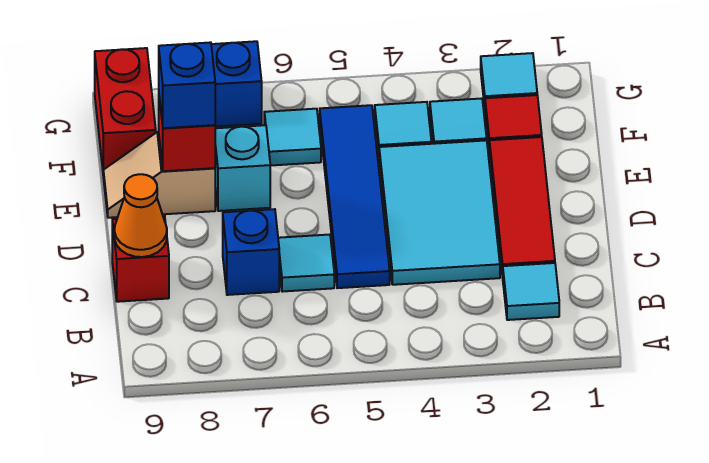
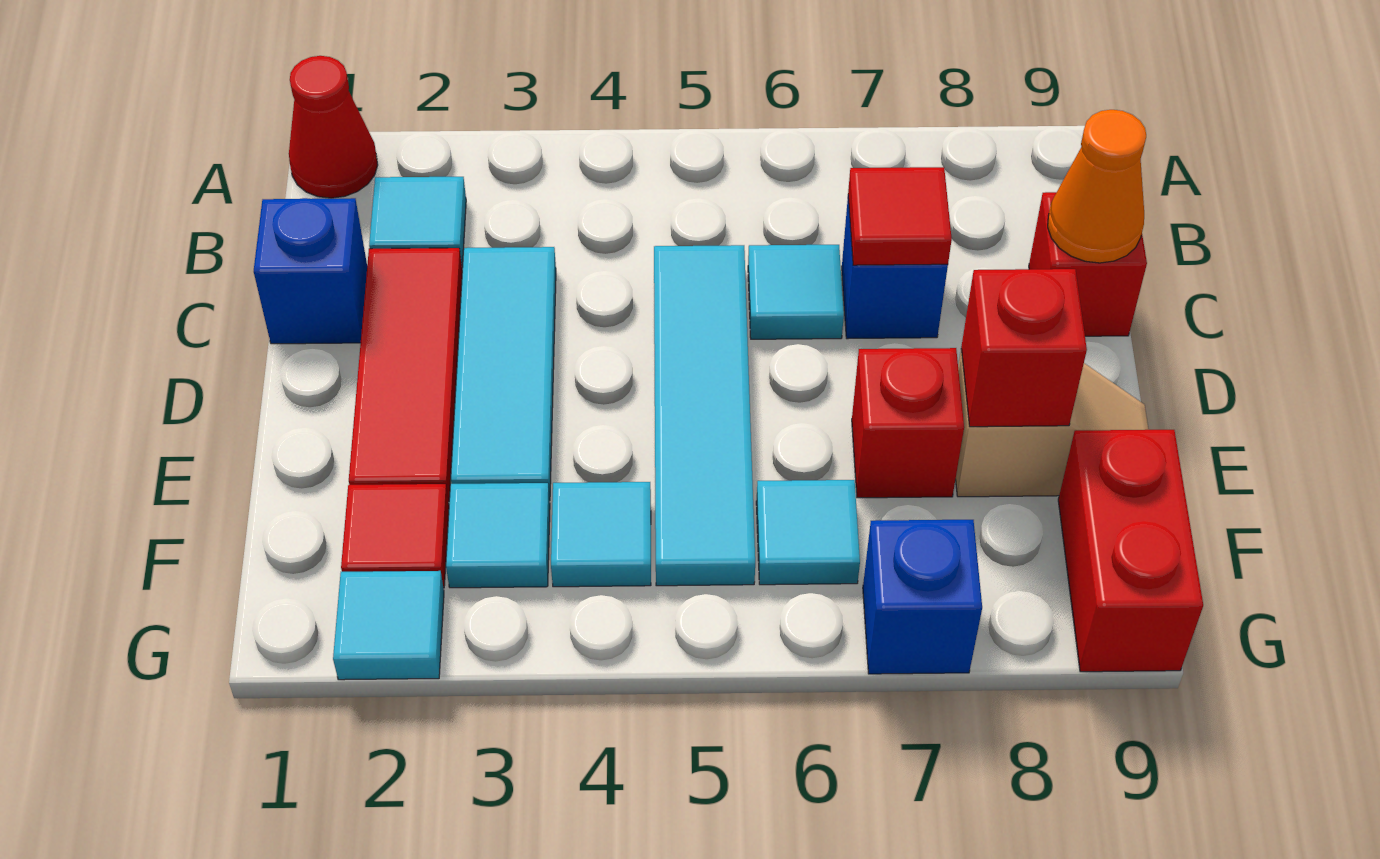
none -> red cone A1 level 1
cyan tile C3:E4 level 1 -> cyan tile C3:E3 level 1
blue tile C5:F5 level 1 -> cyan tile C5:F5 level 1
none -> red tile C7 level 2
cyan brick E7 level 1 -> red brick E7 level 1
blue brick E8 level 3 -> blue brick C1 level 1

